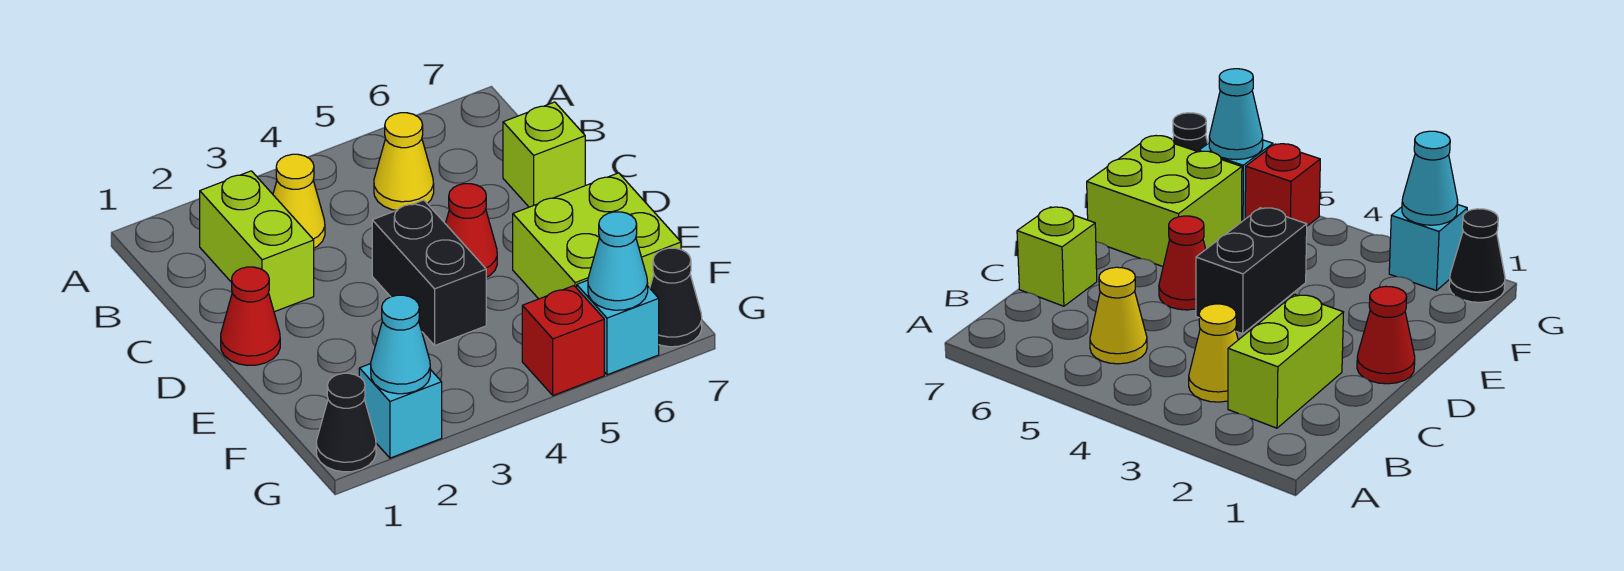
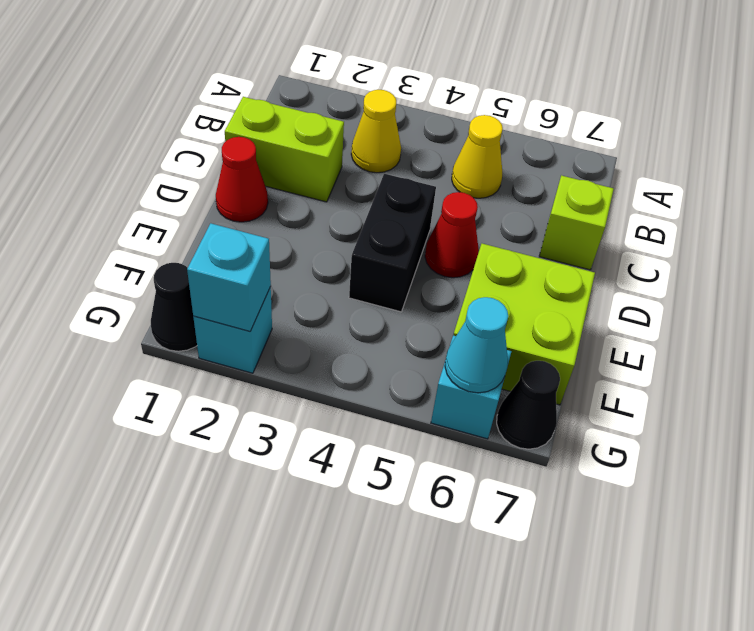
lime brick B2:C2 level 1 -> lime brick C1:C2 level 1
cyan cone G2 level 2 -> cyan brick G2 level 2
red brick G5 level 1 -> none

